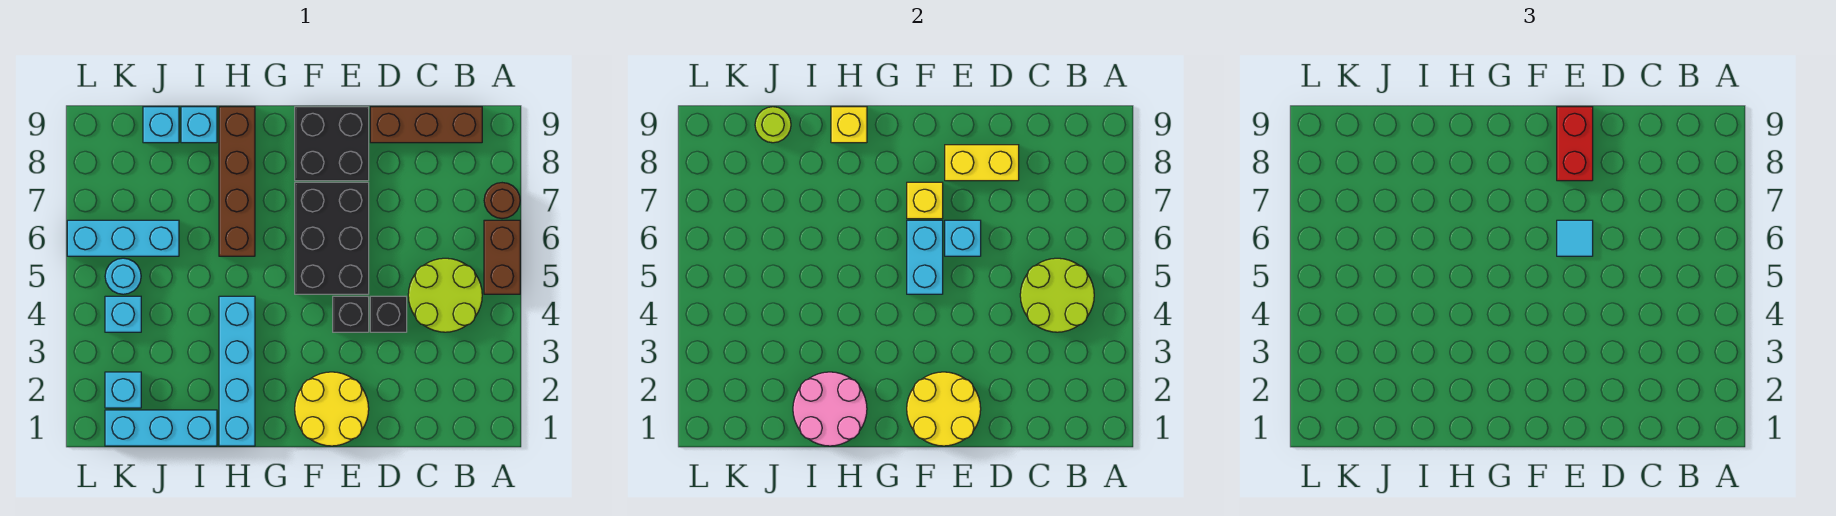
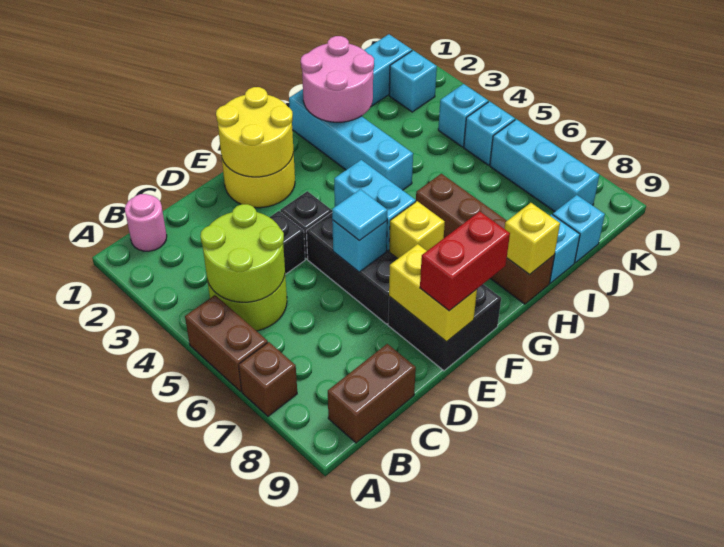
brown round brick A7 level 1 -> brown brick A7 level 1
none -> pink round brick B1 level 1
brown brick B9:D9 level 1 -> brown brick B9:C9 level 1
yellow brick D8:E8 level 2 -> yellow brick E8:E9 level 2
red brick E8:E9 level 3 -> red brick E9:F9 level 3
cyan brick J6:L6 level 1 -> cyan brick K6:K8 level 1
lime round brick J9 level 2 -> none
cyan round brick K5 level 1 -> cyan brick K5 level 1

